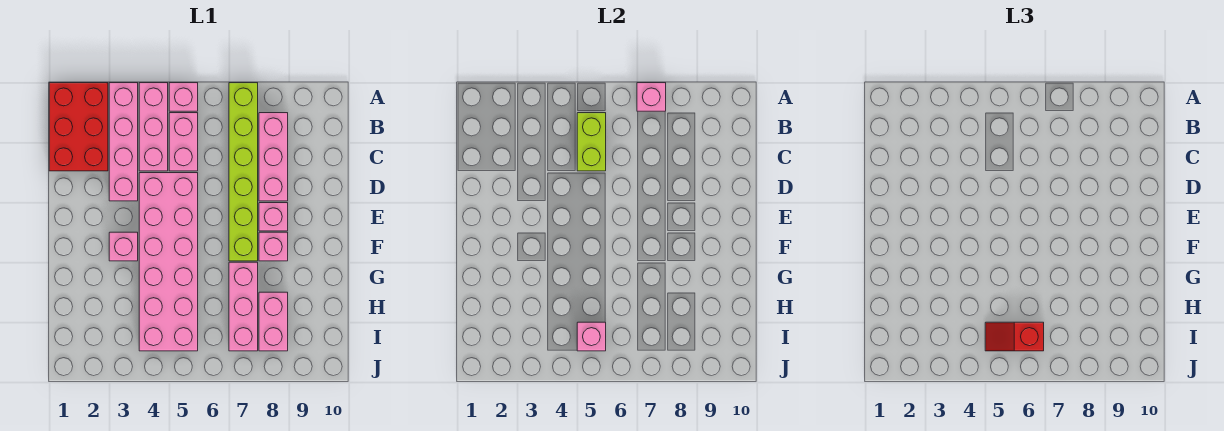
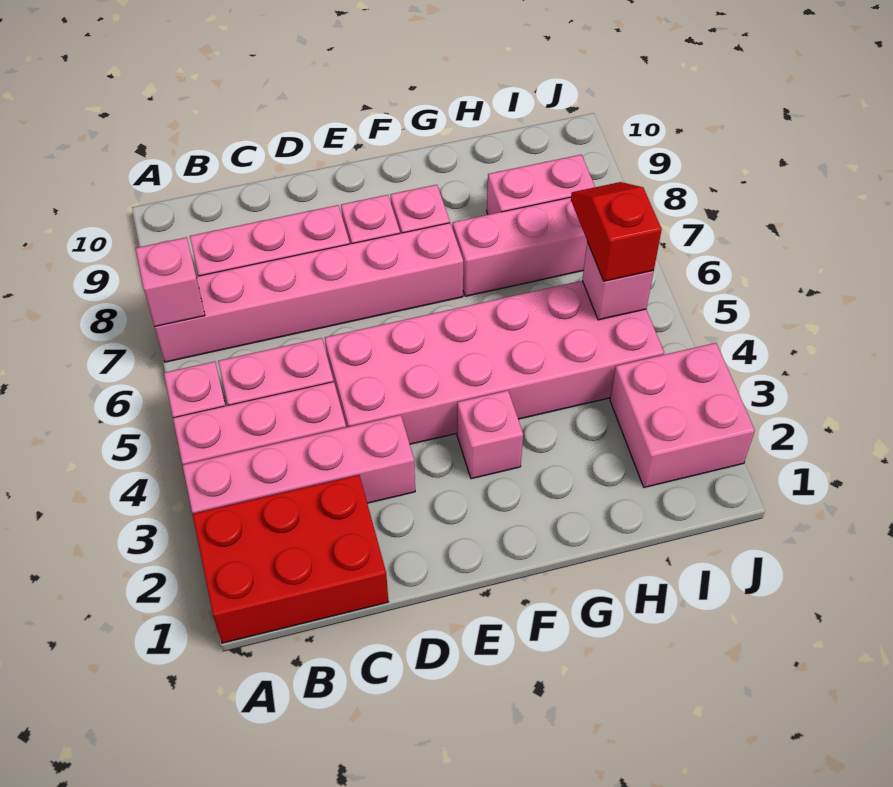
lime brick A7:F7 level 1 -> pink brick A7:F7 level 1
lime brick B5:C5 level 2 -> none
none -> pink brick I2:J3 level 1
red slope I5:I6 level 3 top 6 -> red slope I5:I6 level 3 top 5

